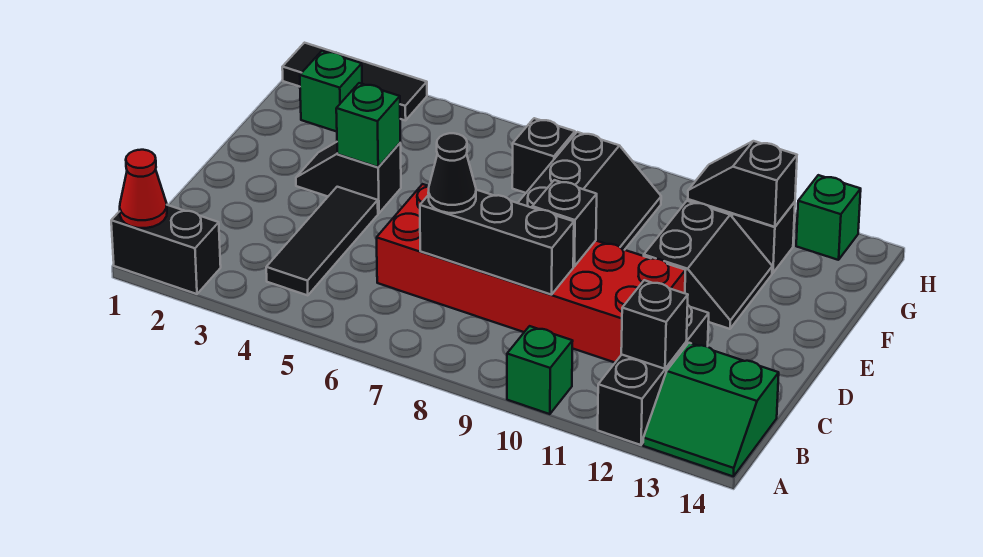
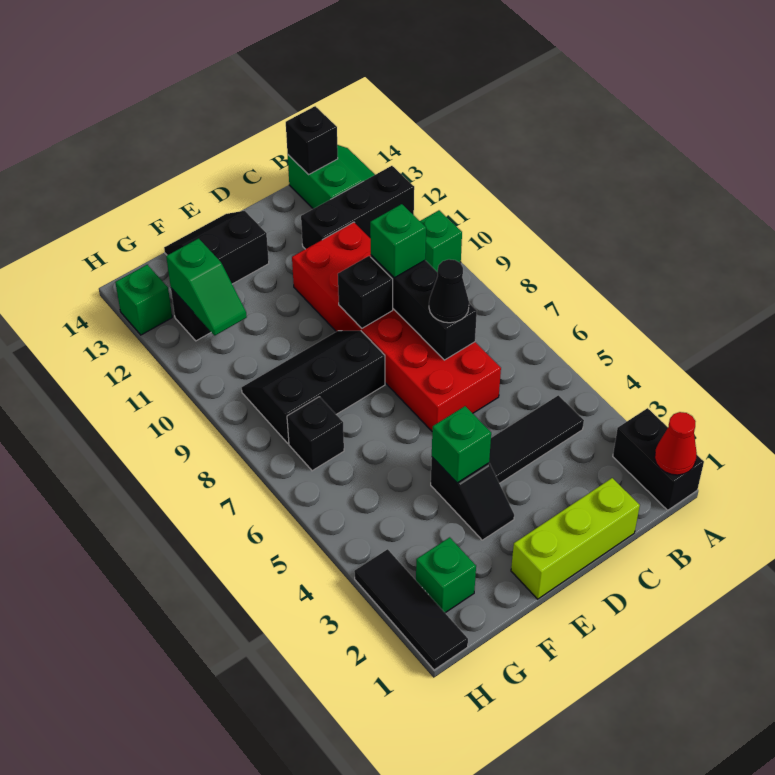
black brick B12 level 2 -> black brick B14 level 2
none -> lime brick C1:E1 level 1
none -> green brick C9 level 3
black slope E11:F12 level 1 top 11 -> black slope E13:F14 level 1 top 13
black slope G11:G12 level 2 top 12 -> green slope G11:G12 level 2 top 12

